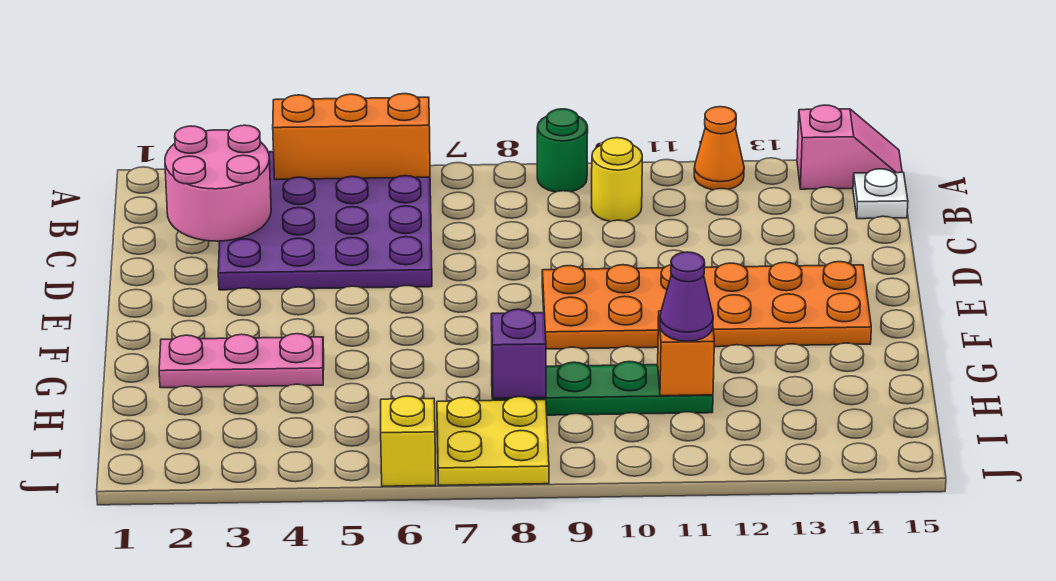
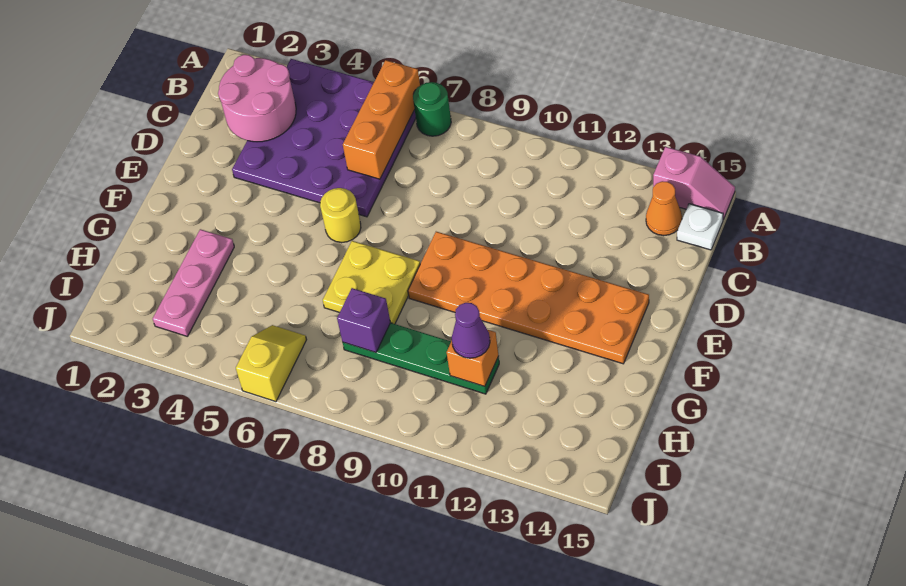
orange brick A4:A6 level 2 -> orange brick A6:C6 level 2
green round brick A9 level 1 -> green round brick A7 level 1
orange cone A12 level 1 -> orange cone B14 level 1
yellow round brick B10 level 1 -> yellow round brick E6 level 1
pink plate G2:G4 level 1 -> pink plate G3:I3 level 1
yellow plate I7:J8 level 1 -> yellow plate F7:G8 level 1

